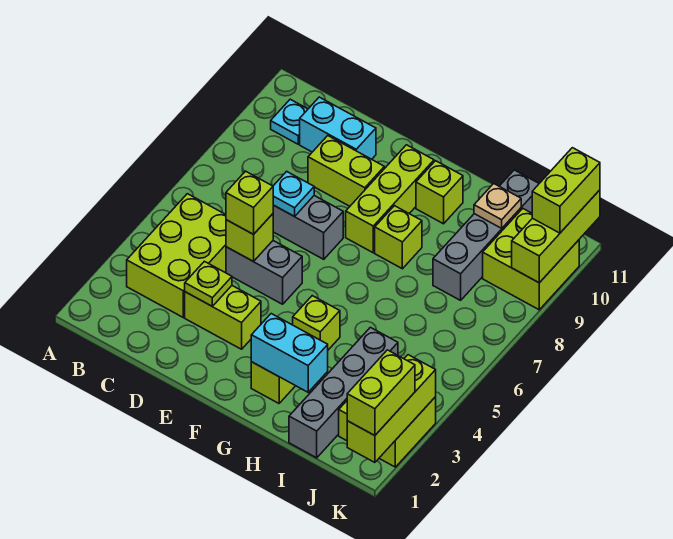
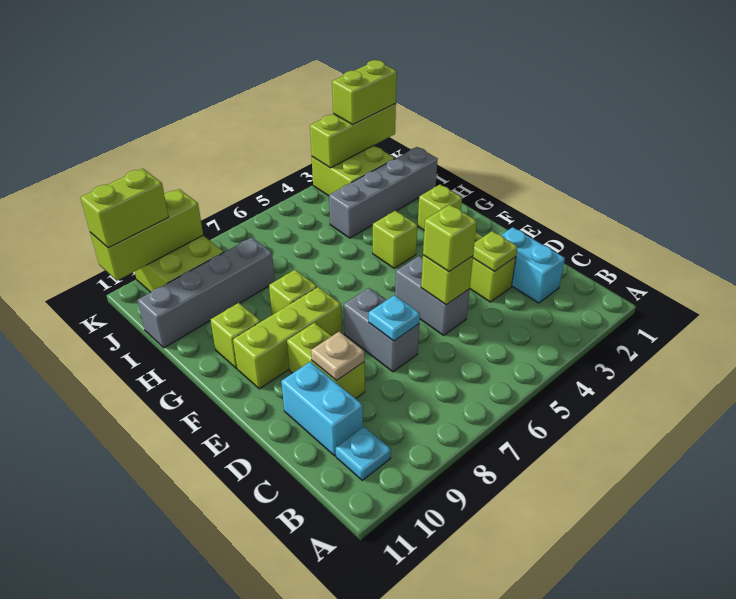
lime brick B3:C5 level 1 -> none
cyan brick G2:H2 level 2 -> cyan brick C2:D2 level 1
tan plate I10 level 2 -> tan plate D9 level 2

